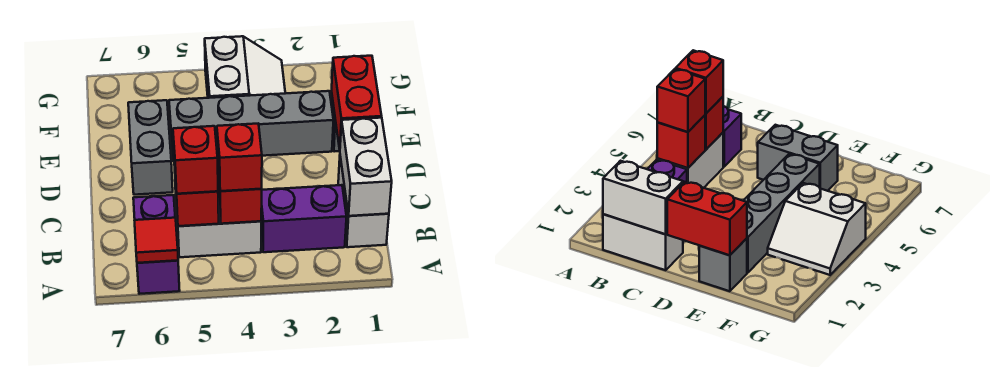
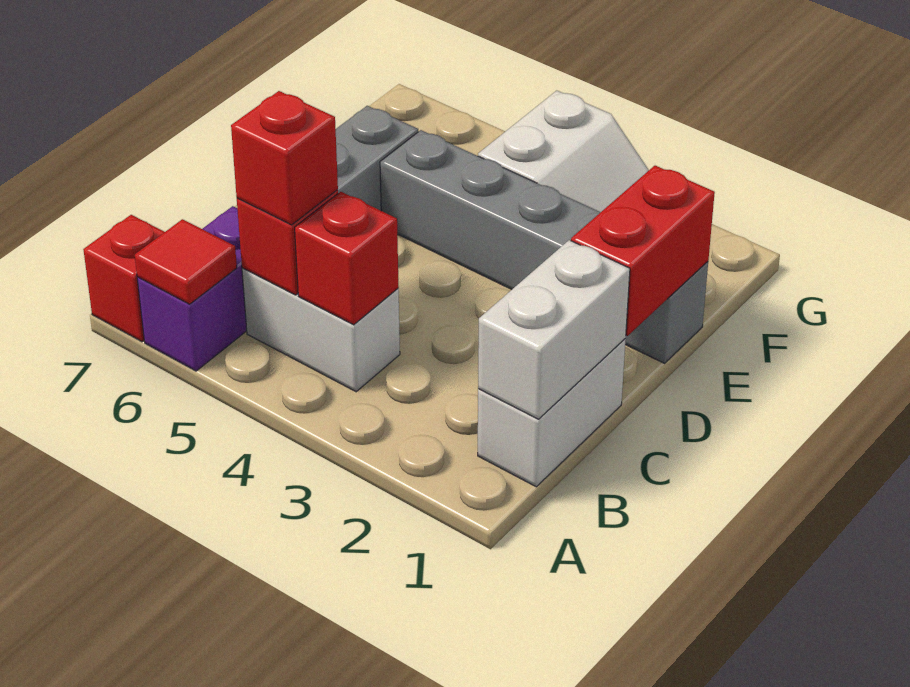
purple brick B2:B3 level 1 -> none
red brick B4 level 3 -> red brick A7 level 1

